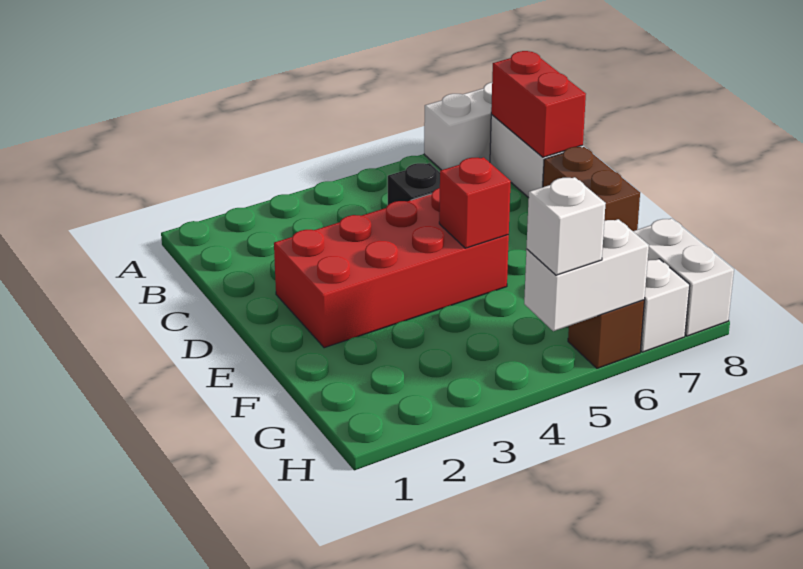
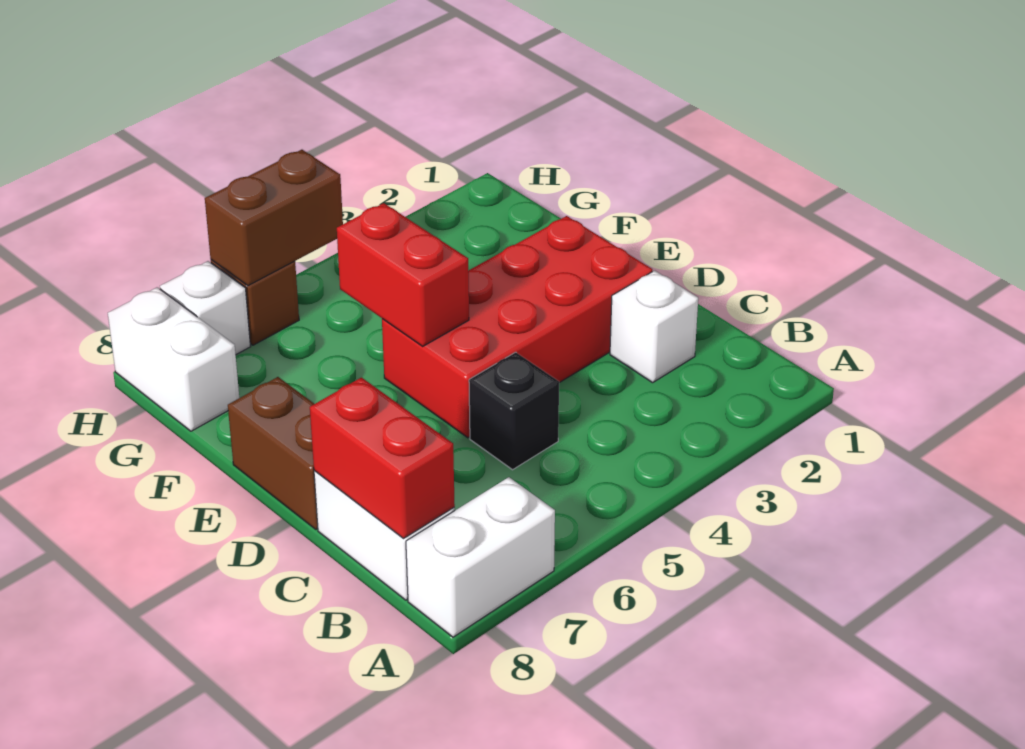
red brick E5 level 2 -> red brick E5:F5 level 2
white brick H5:H6 level 2 -> brown brick H5:H6 level 2
white brick H5 level 3 -> white brick C2 level 1

